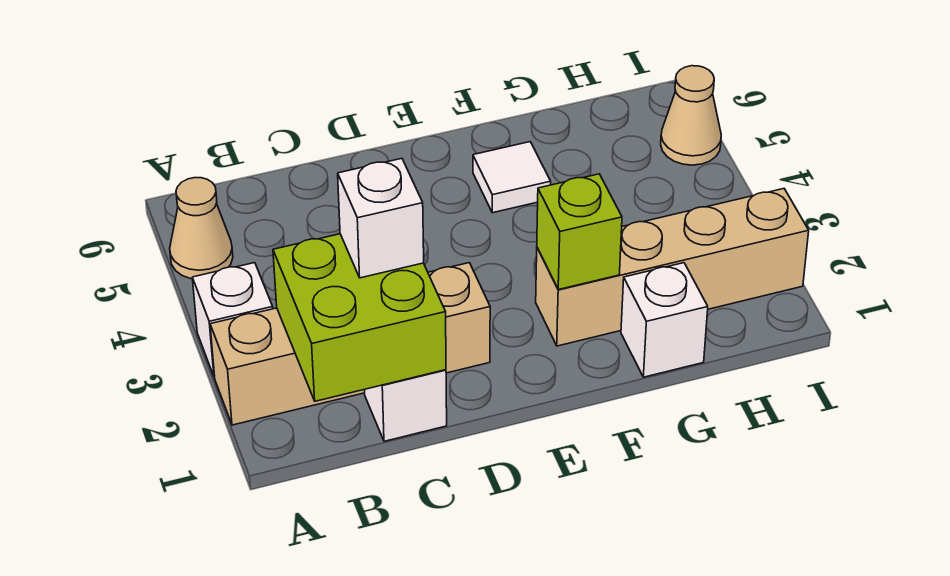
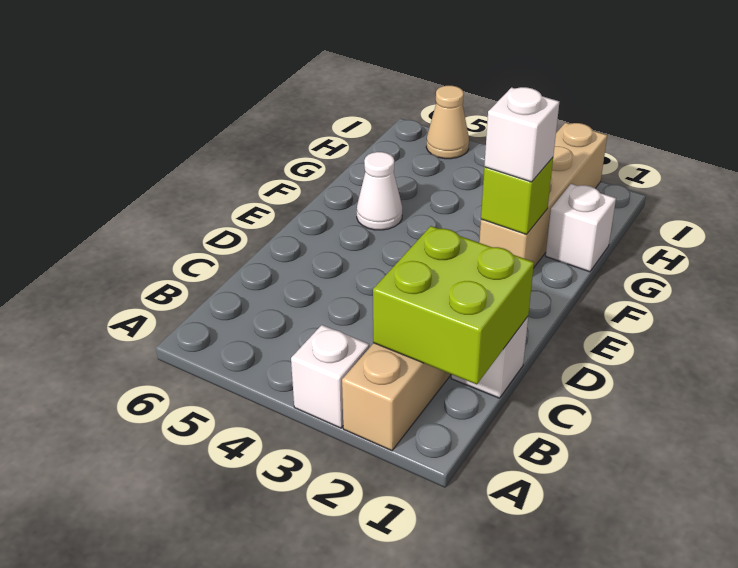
tan cone A5 level 1 -> none
white brick C2 level 3 -> white brick F2 level 3
white tile F5 level 1 -> white cone F5 level 1

